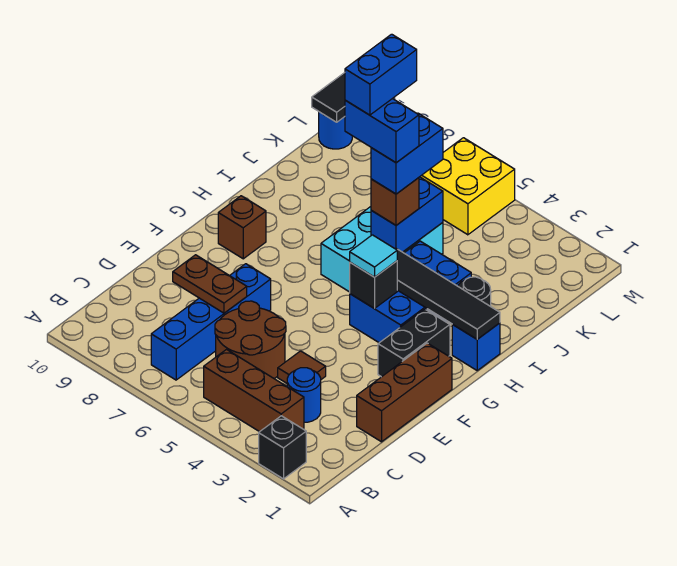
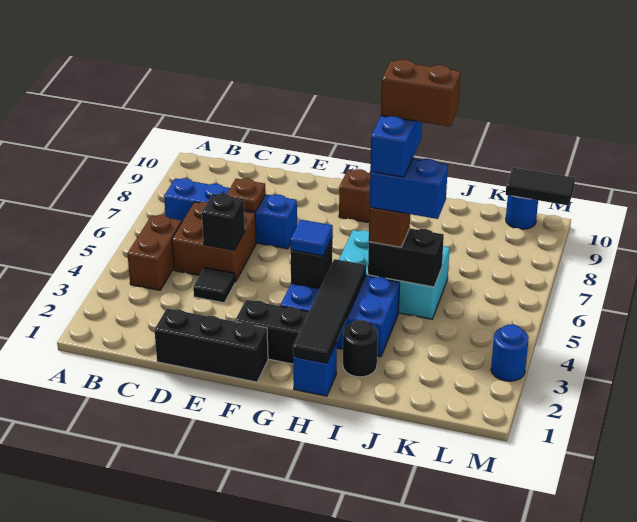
black brick A2 level 1 -> black brick D5 level 2
brown brick B3:B5 level 1 -> brown brick B4:B5 level 1
blue round brick C3 level 1 -> blue round brick M3 level 1
brown round brick C5:D6 level 1 -> brown brick C5:D6 level 1
brown brick D1:F1 level 1 -> black brick D1:F1 level 1
brown tile D4 level 1 -> black tile D4 level 1
brown plate D7:D8 level 2 -> brown plate D7 level 2
cyan tile G4 level 3 -> blue tile G4 level 3
blue brick I5:J5 level 2 -> black brick I5:J5 level 2
blue brick I6:J6 level 6 -> brown brick I6:J6 level 6
yellow brick L5:M6 level 1 -> none

